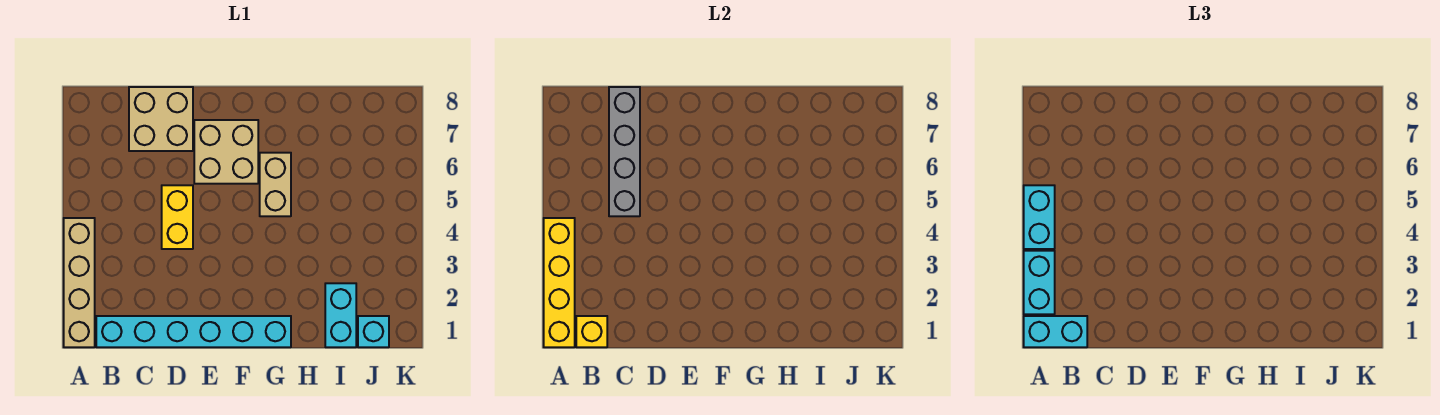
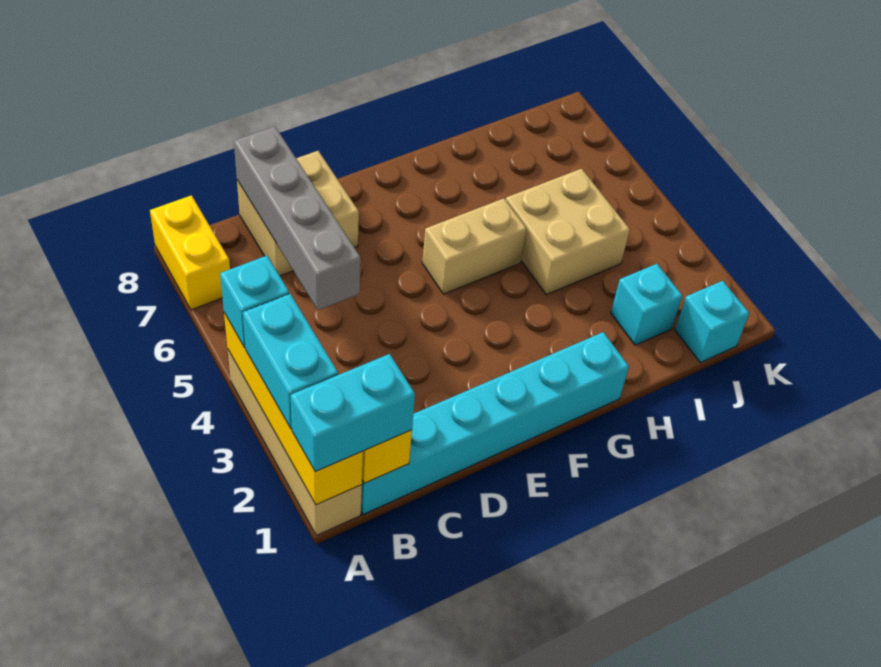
cyan brick A4:A5 level 3 -> cyan brick A4 level 3
yellow brick D4:D5 level 1 -> yellow brick A7:A8 level 1
tan brick E6:F7 level 1 -> tan brick H4:I5 level 1
tan brick G5:G6 level 1 -> tan brick F5:G5 level 1
cyan brick I1:I2 level 1 -> cyan brick I2 level 1

